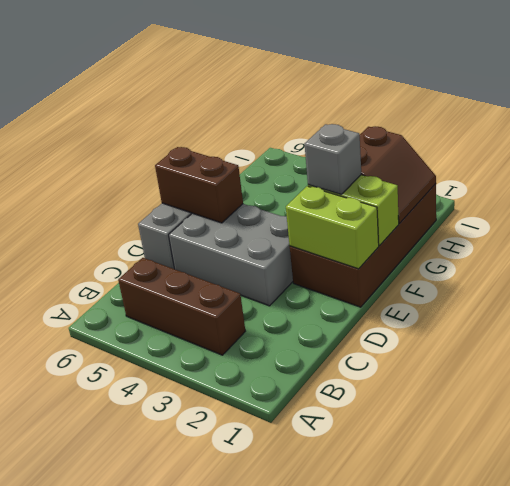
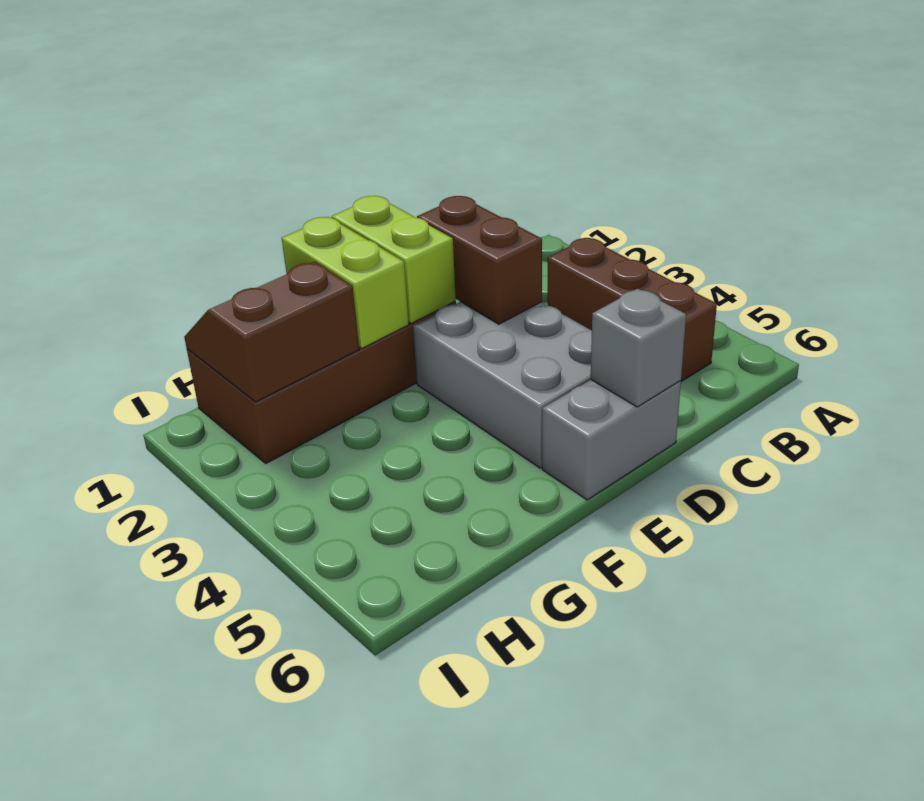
brown brick E5:E6 level 2 -> brown brick D2:D3 level 2
grey brick F2 level 3 -> grey brick D6 level 2

